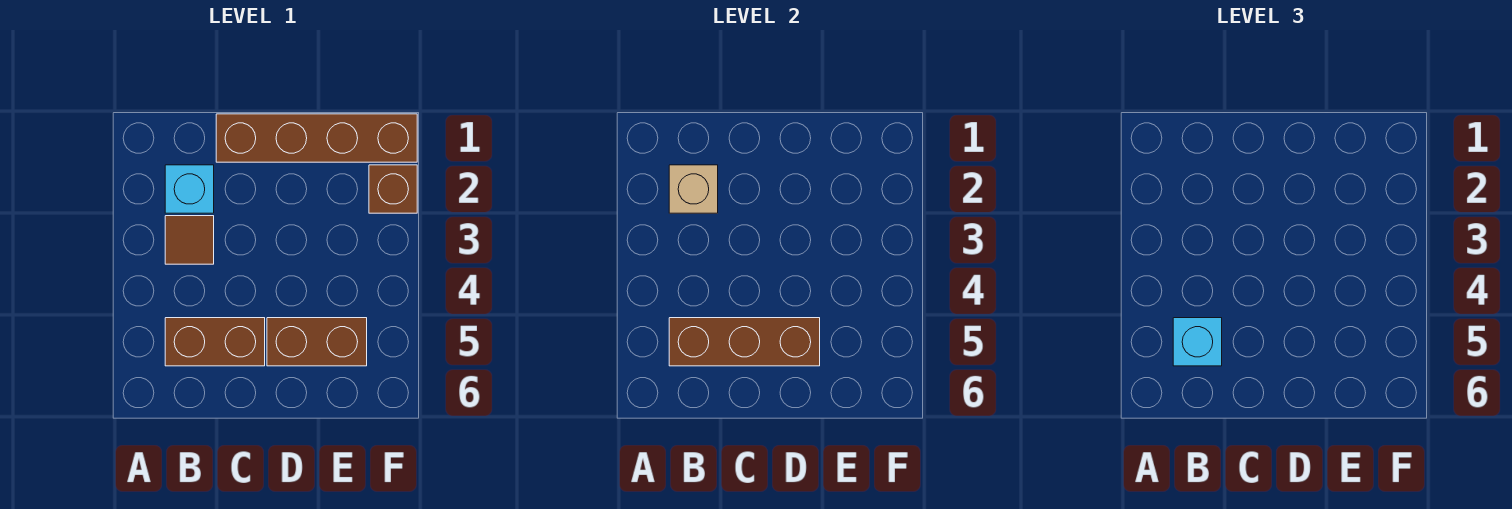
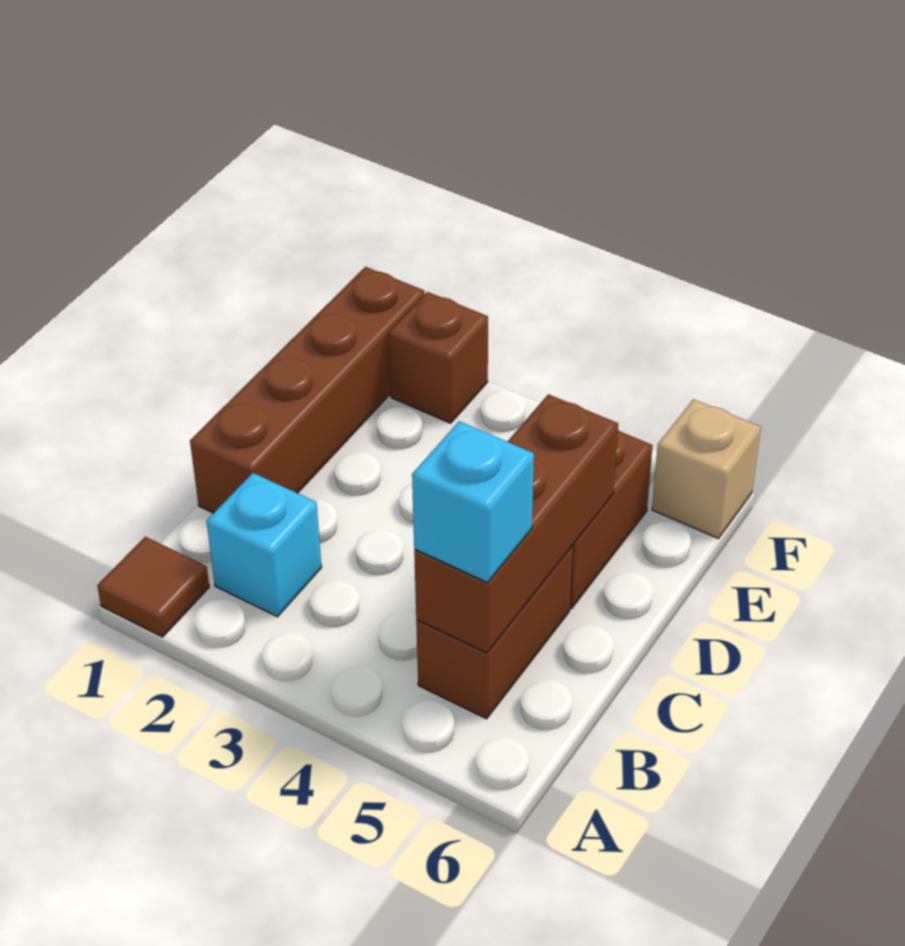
tan brick B2 level 2 -> tan brick F6 level 1
brown tile B3 level 1 -> brown tile A1 level 1

